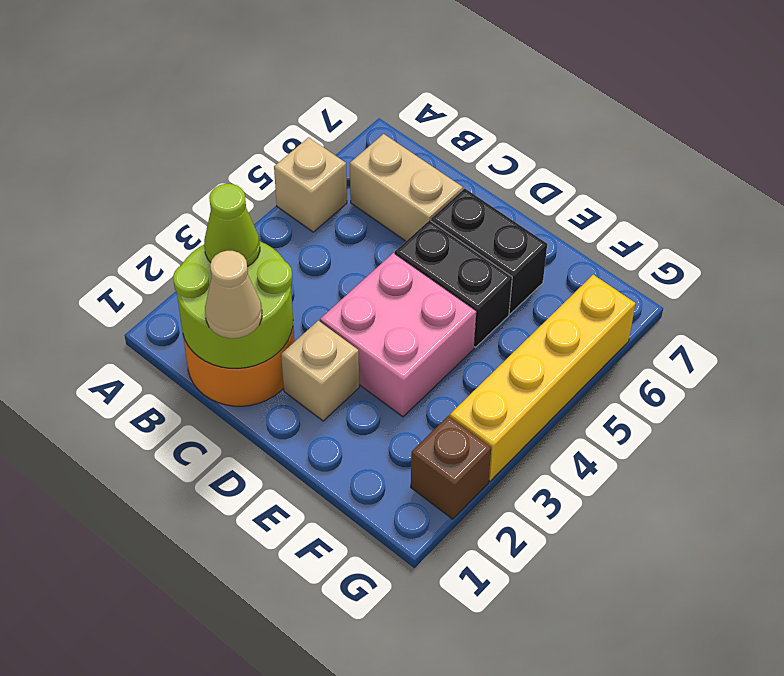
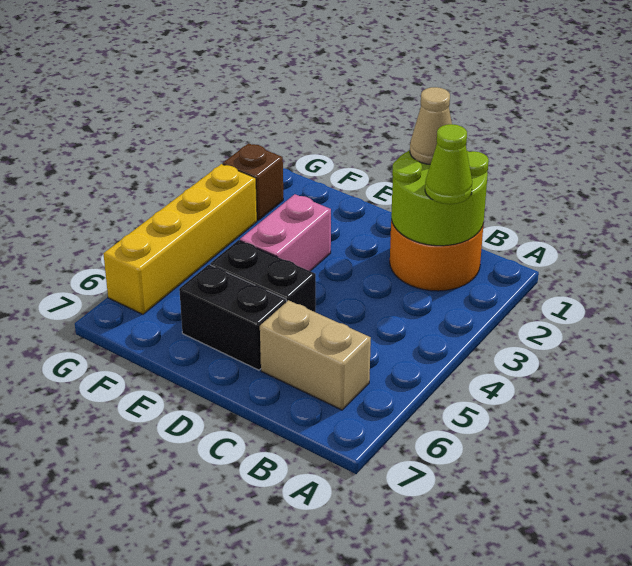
tan brick A5 level 1 -> none
tan brick D2 level 1 -> none
pink brick D3:E4 level 1 -> pink brick E3:E4 level 1

